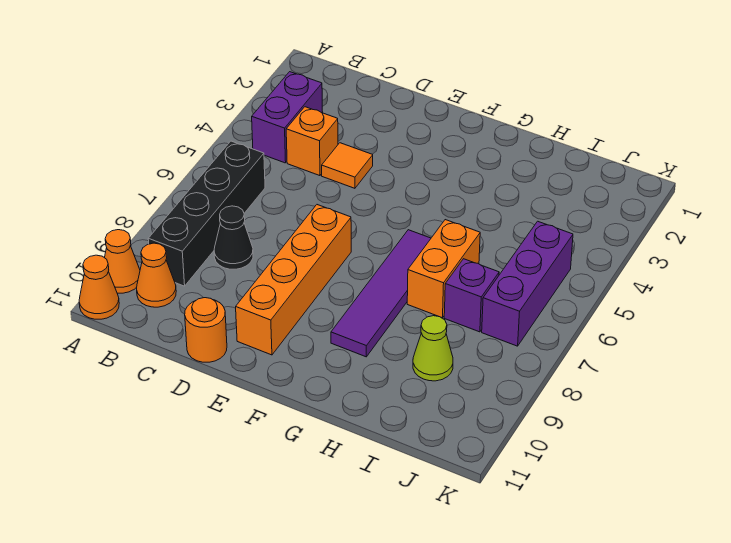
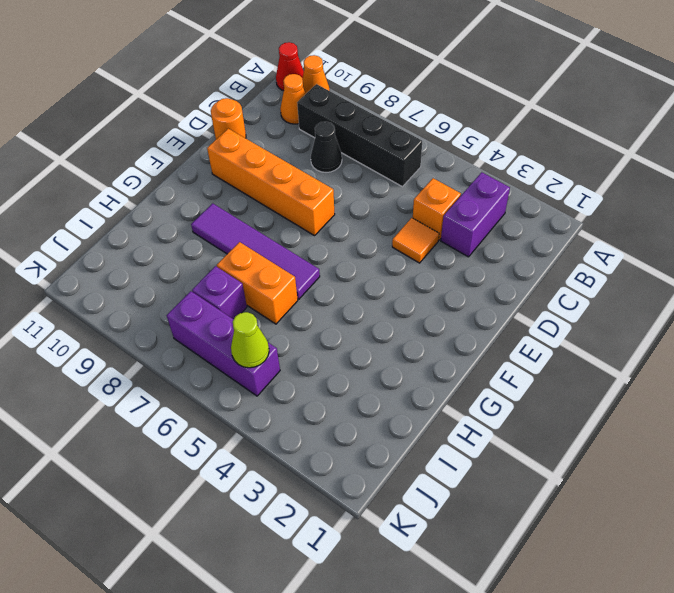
orange cone A11 level 1 -> red cone A11 level 1
purple brick B3:B4 level 1 -> purple brick B3:C3 level 1
lime cone I9 level 1 -> lime cone J5 level 2

